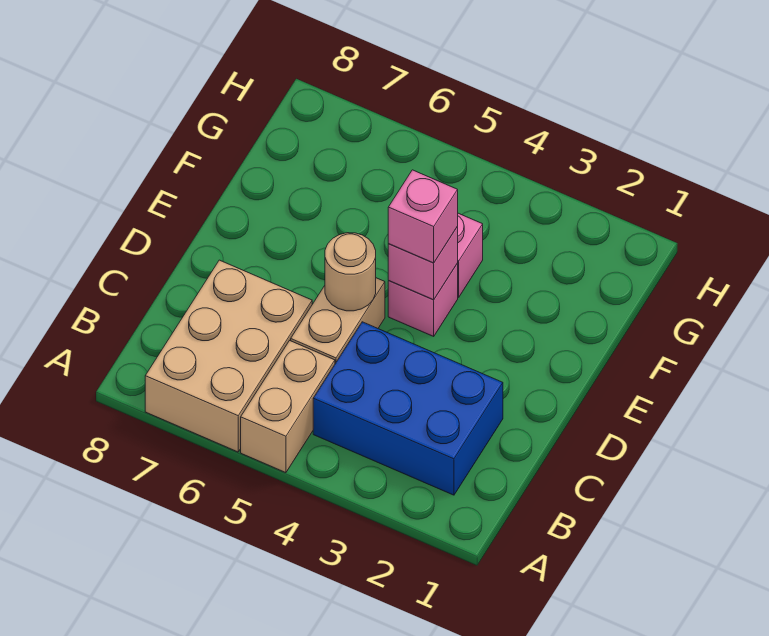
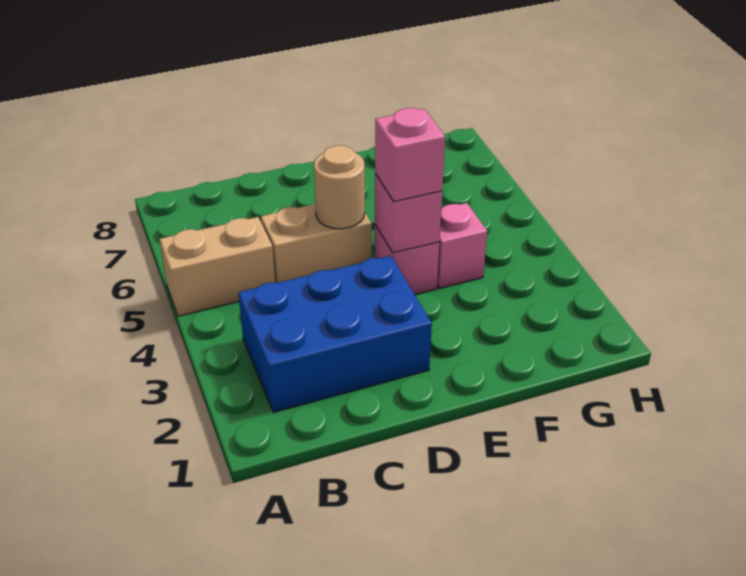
tan brick A6:C7 level 1 -> none
blue brick B2:C4 level 1 -> blue brick B2:D3 level 1

